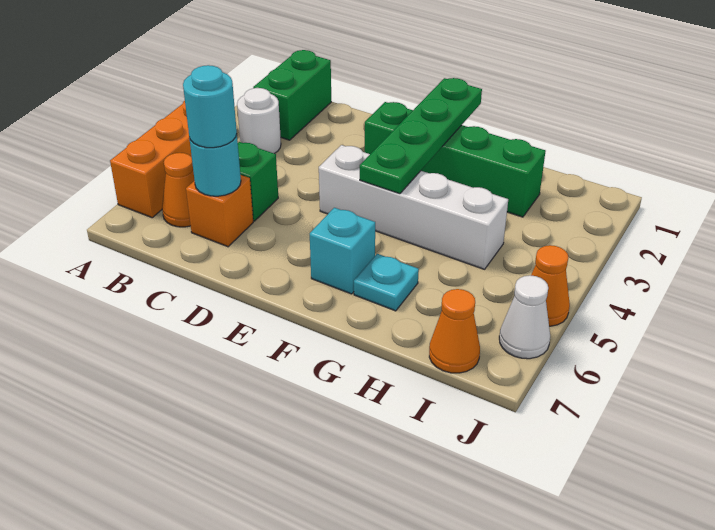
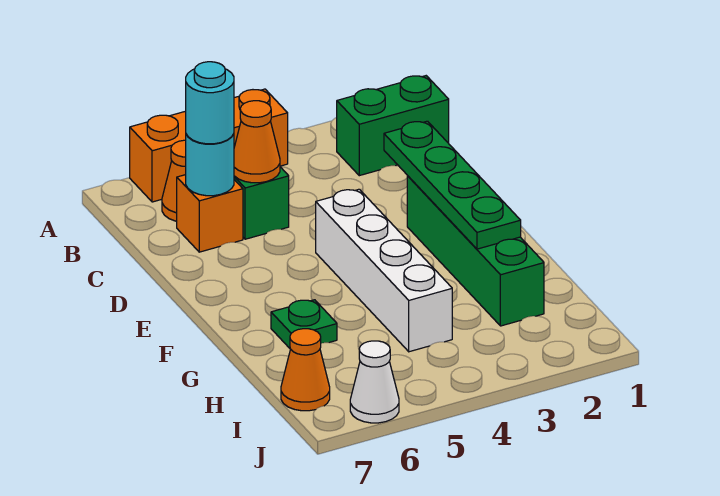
white round brick B3 level 1 -> none
green plate F1:F4 level 2 -> green plate D2:G2 level 2
cyan brick F6 level 1 -> none
cyan plate G6 level 1 -> green plate G6 level 1
orange cone J5 level 1 -> orange cone C5 level 2

